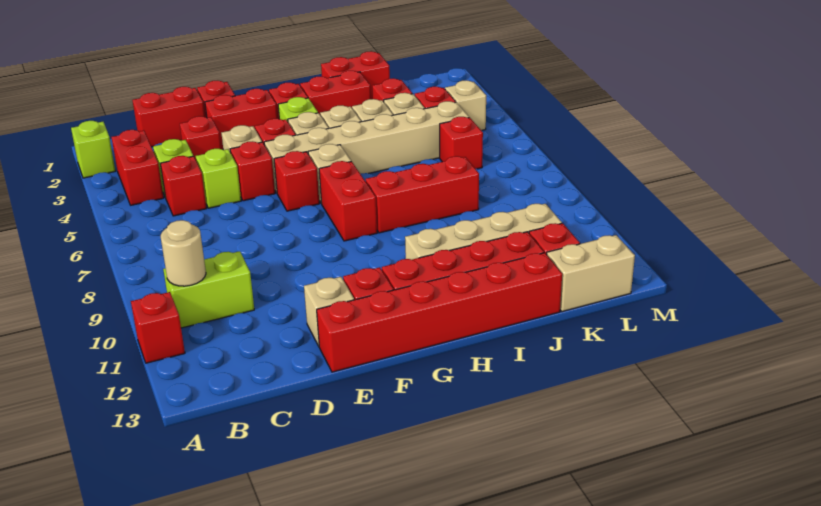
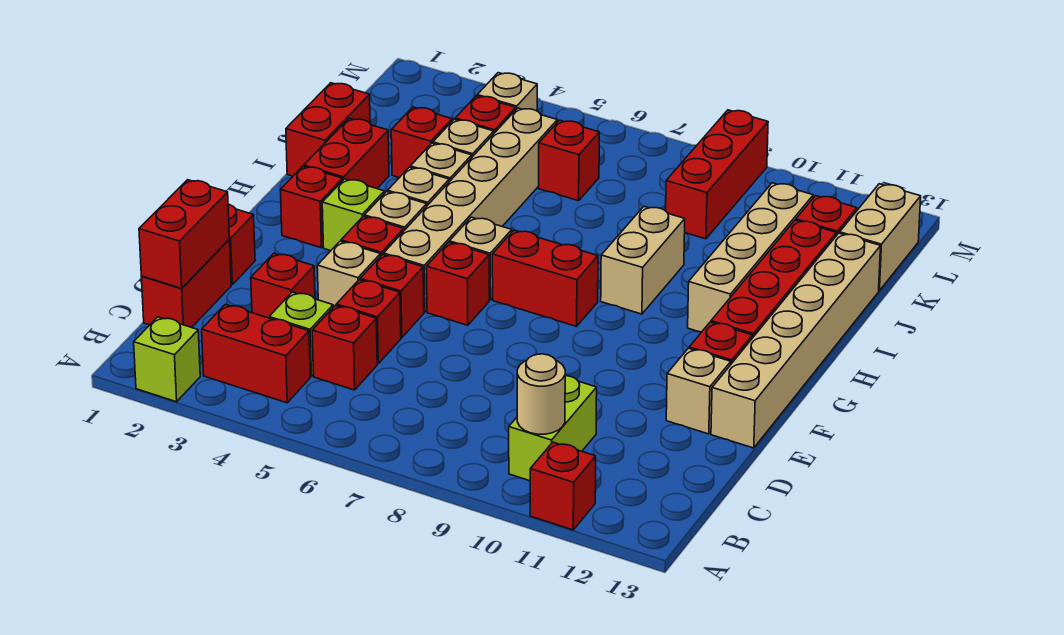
lime brick D5 level 1 -> red brick D5 level 1
red brick E2:F2 level 1 -> red brick C1:D1 level 2
red brick E13:J13 level 1 -> tan brick E13:J13 level 1
red brick H8:J8 level 1 -> red brick K9:M9 level 1
none -> tan brick H9:I9 level 1

